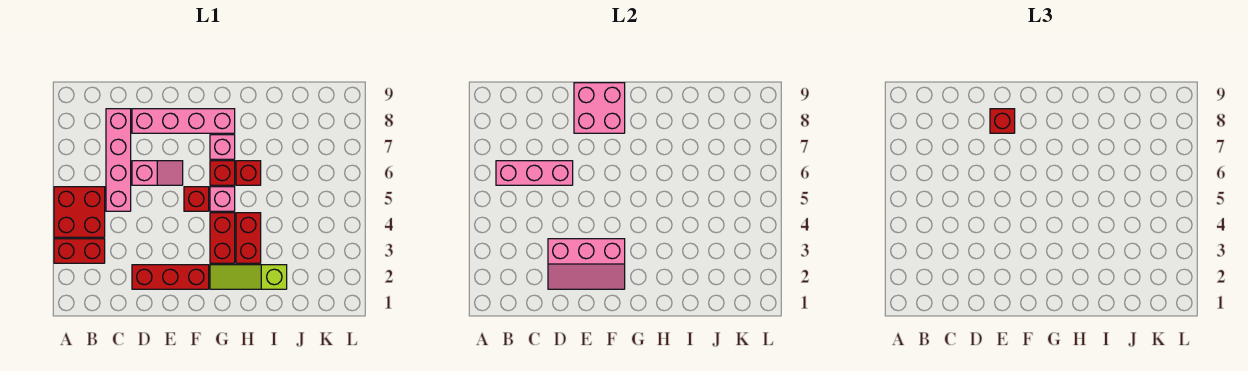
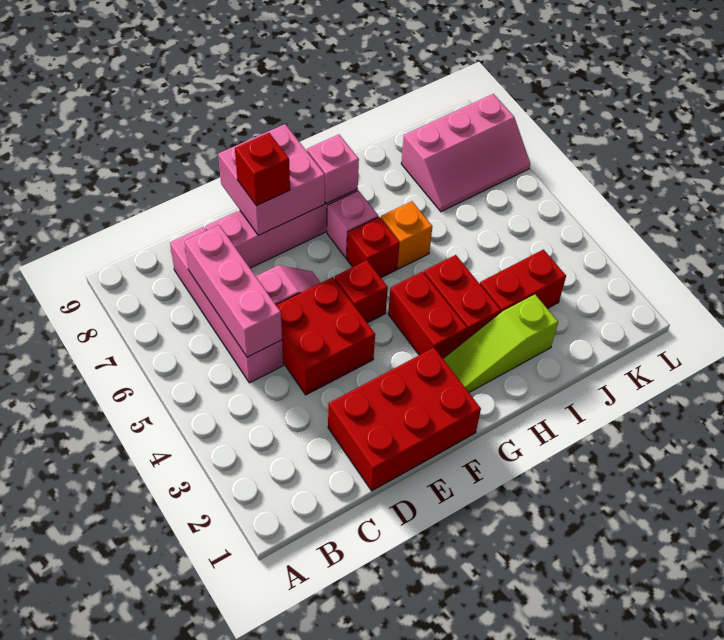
red brick A3:B3 level 1 -> red brick I3:J3 level 1
red brick A4:B5 level 1 -> red brick D4:E5 level 1
pink brick B6:D6 level 2 -> pink brick C5:C7 level 2
red brick D2:F2 level 1 -> red brick D1:F2 level 1
pink slope D2:F3 level 2 top 3 -> pink slope J7:L8 level 1 top 8
pink brick G5 level 1 -> pink brick G8 level 2
red brick H6 level 1 -> orange brick H6 level 1

